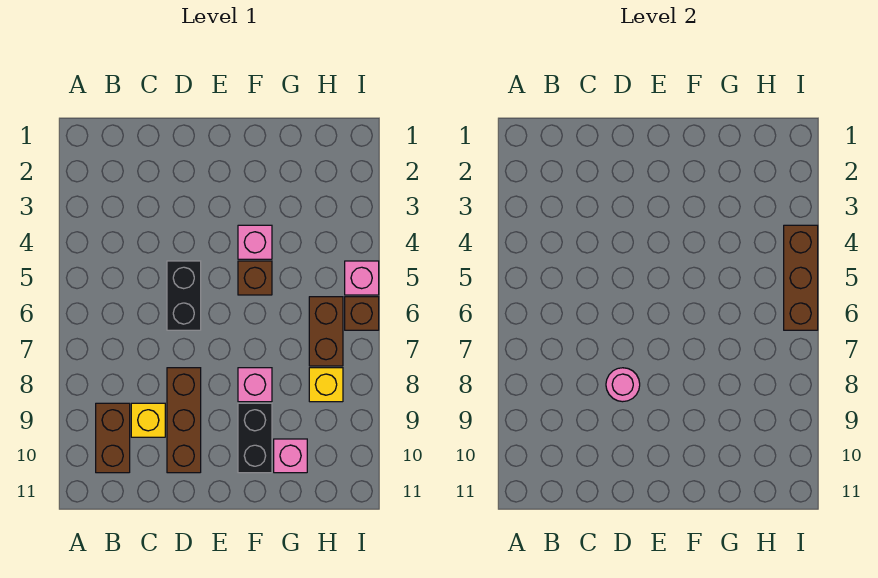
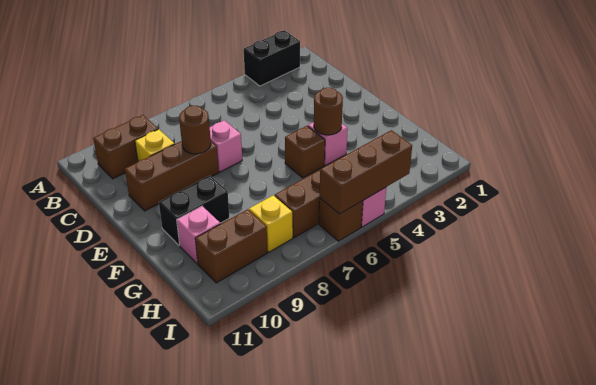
black brick D5:D6 level 1 -> black brick A2:A3 level 1
pink round brick D8 level 2 -> brown round brick D8 level 2
none -> brown round brick F4 level 2
pink brick F8 level 1 -> pink brick D7 level 1
none -> brown brick H9:H10 level 1

